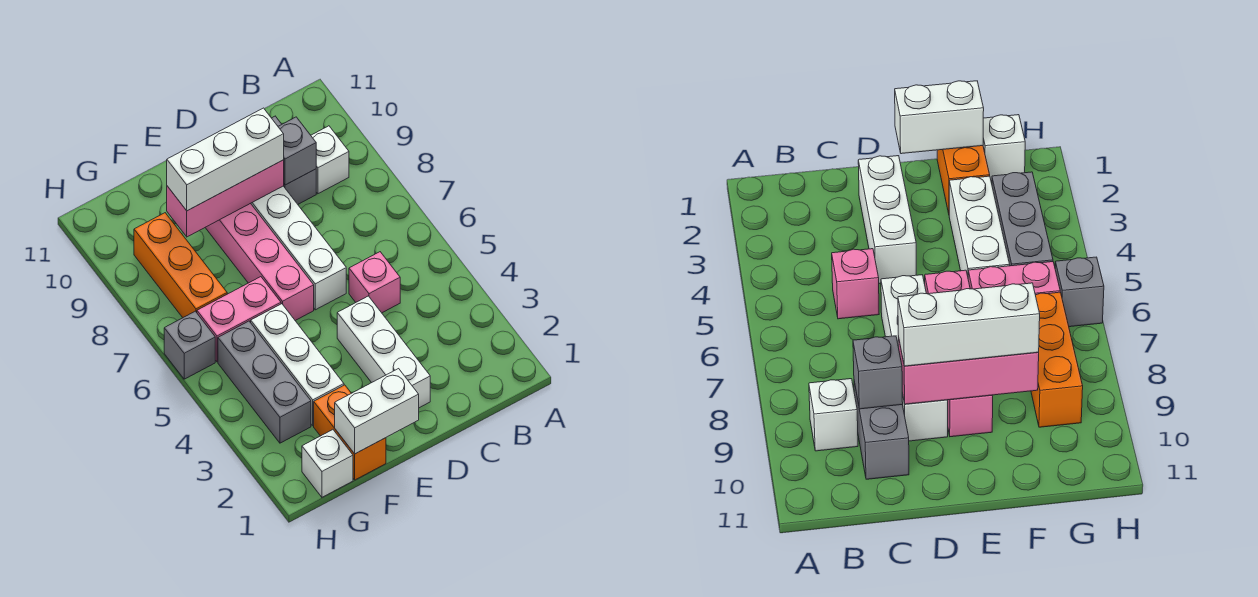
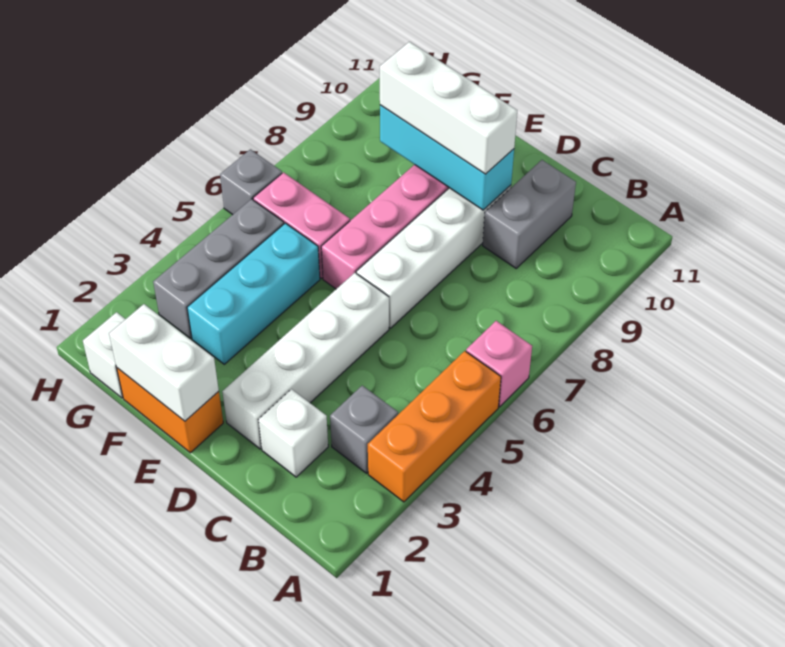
white brick B9 level 1 -> white brick C2 level 1
pink brick C5 level 1 -> pink brick A6 level 1
grey brick C9 level 2 -> grey brick B3 level 1
white brick D2:D4 level 1 -> white brick D2:D5 level 1
pink brick D9:F9 level 2 -> cyan brick D9:F9 level 2
orange brick F1:F2 level 1 -> orange brick E1:F1 level 1
white brick F3:F5 level 1 -> cyan brick F3:F5 level 1
orange brick G7:G9 level 1 -> orange brick A3:A5 level 1

